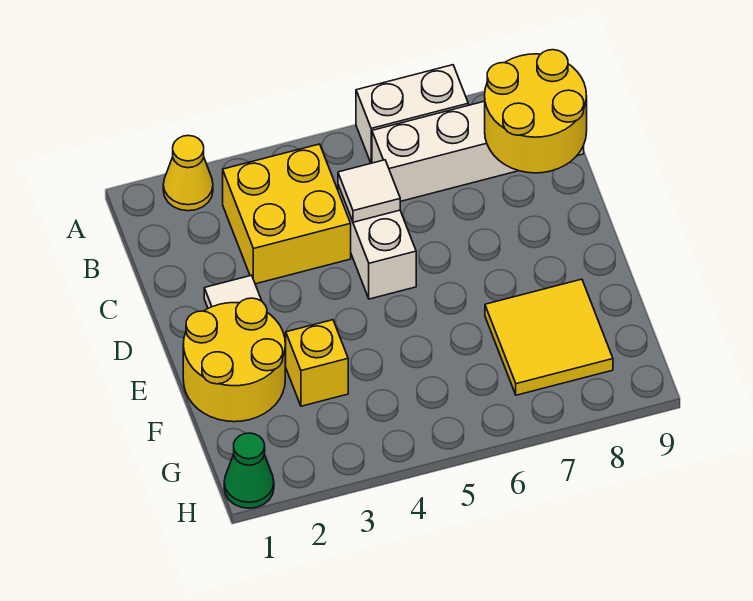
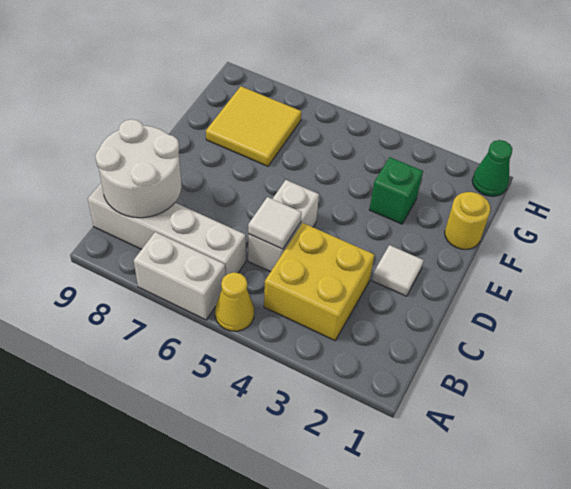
yellow cone A2 level 1 -> yellow cone A5 level 1
yellow round brick B8:C9 level 2 -> white round brick B8:C9 level 2
yellow round brick E1:F2 level 1 -> yellow round brick F1 level 1
yellow brick F3 level 1 -> green brick F3 level 1

